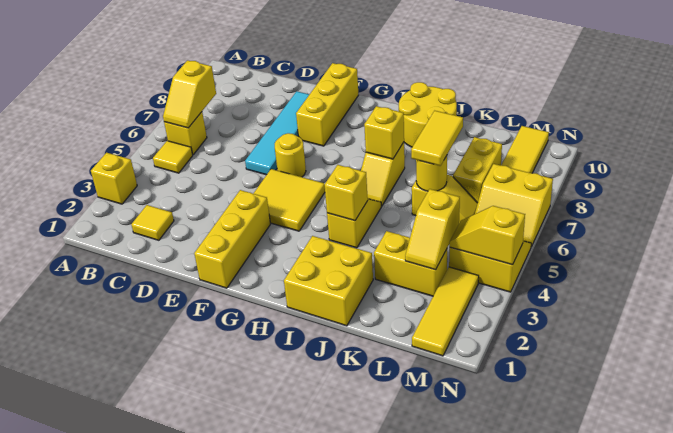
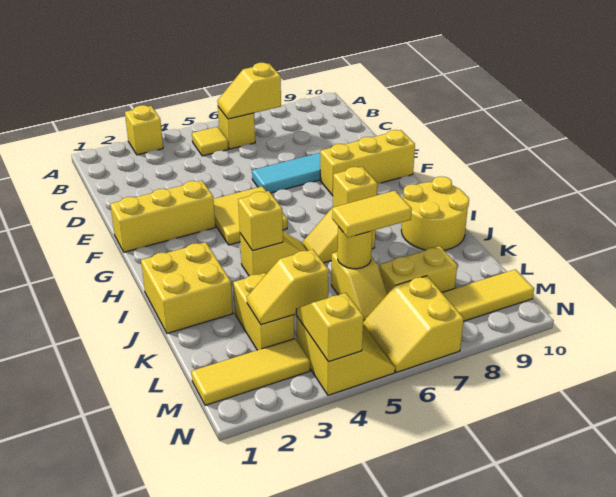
yellow tile C2 level 1 -> none
yellow round brick F6 level 1 -> none

